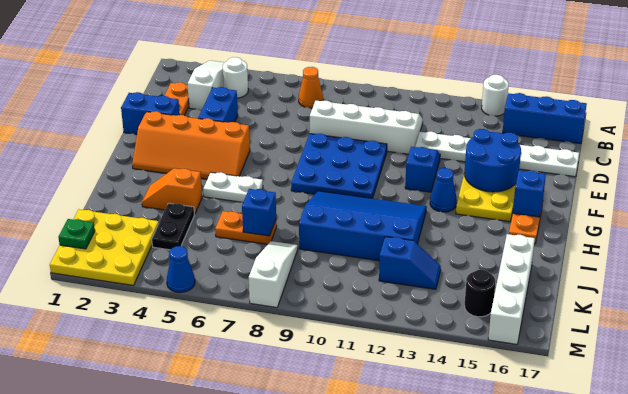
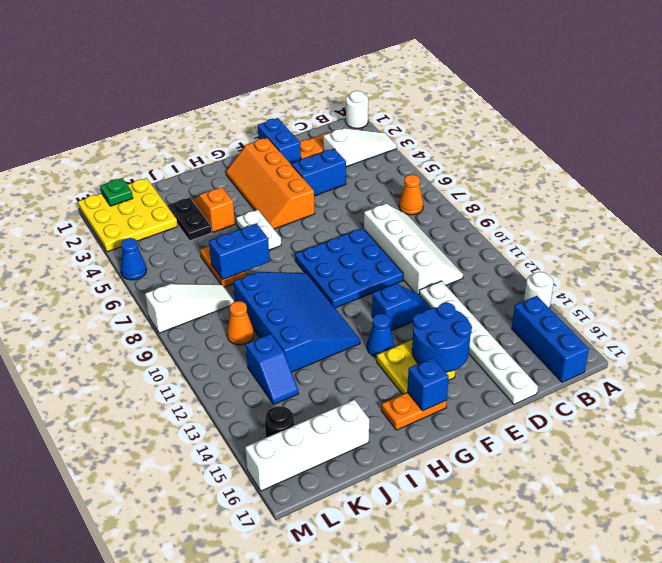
white round brick B4 level 1 -> white round brick A1 level 1
black plate J4:K4 level 1 -> black plate J3:J4 level 1
blue brick J7 level 2 -> blue brick I7:J7 level 2
none -> orange cone K10 level 1

